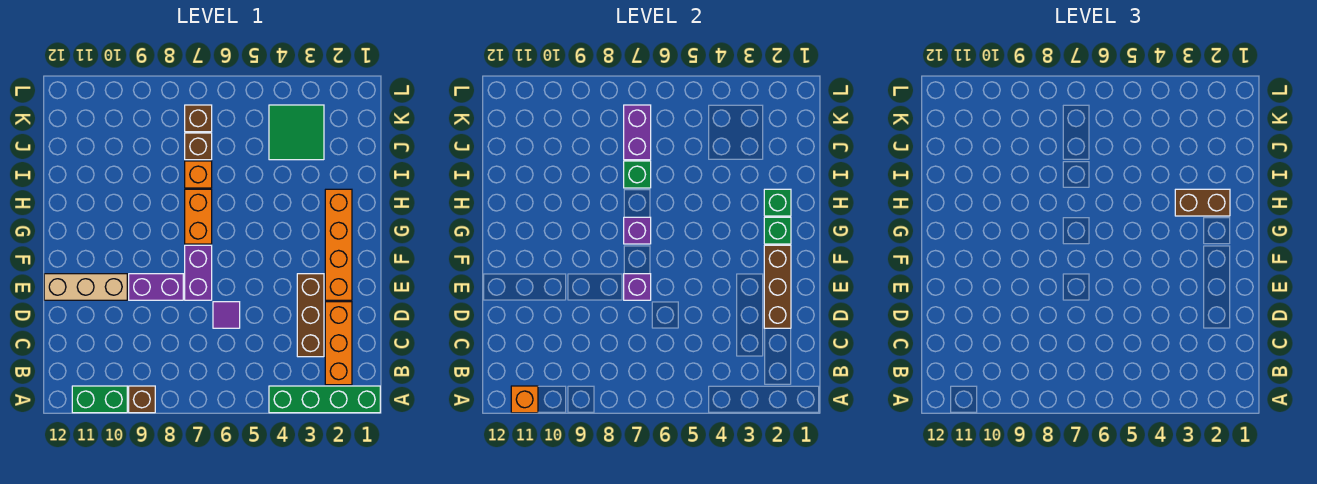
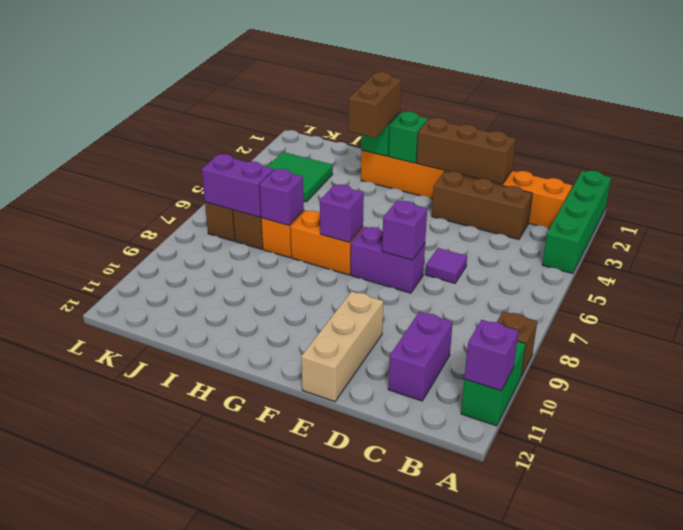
orange brick A11 level 2 -> purple brick A11 level 2
purple brick E8:E9 level 1 -> purple brick C10:C11 level 1
green brick I7 level 2 -> purple brick I7 level 2

